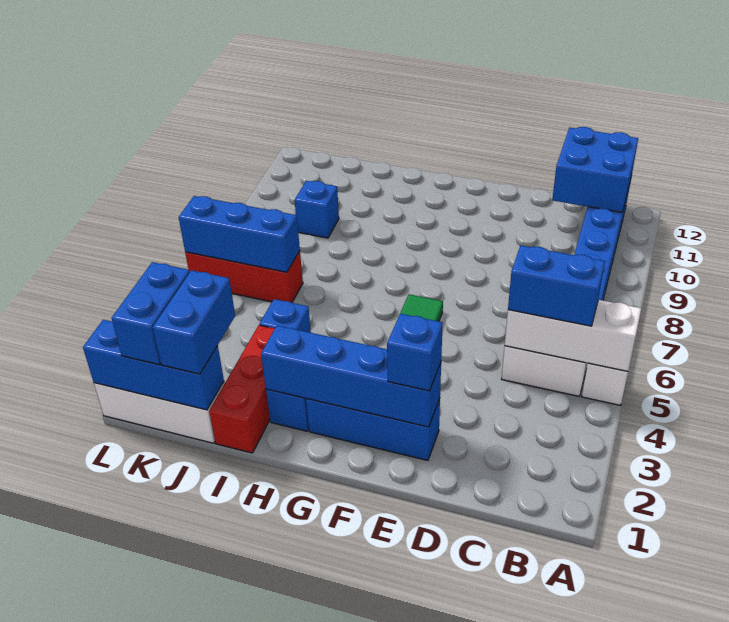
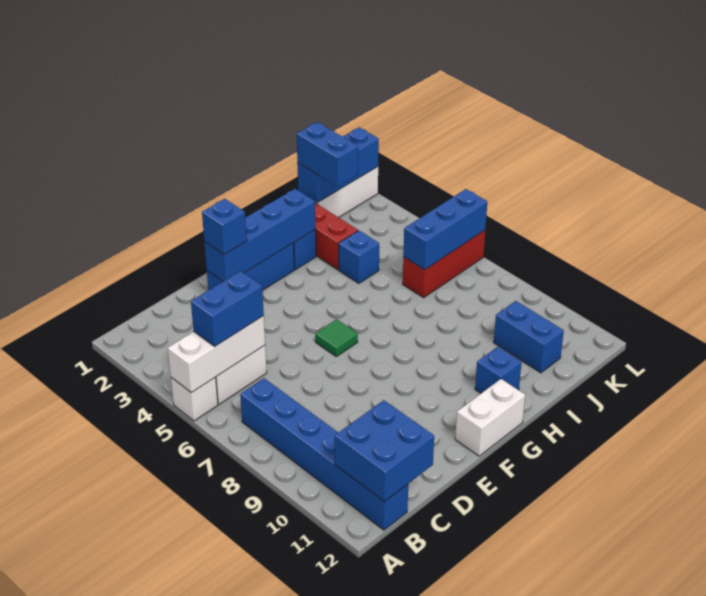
none -> white brick F12:G12 level 1
blue brick J9 level 1 -> blue brick H11 level 1
blue brick K1:K2 level 3 -> blue brick J10:J11 level 1

